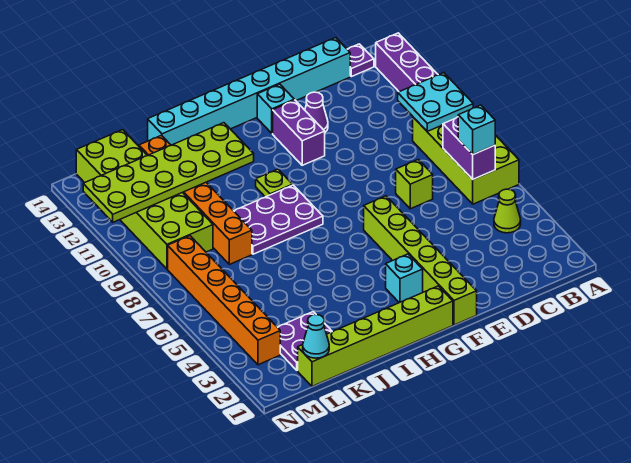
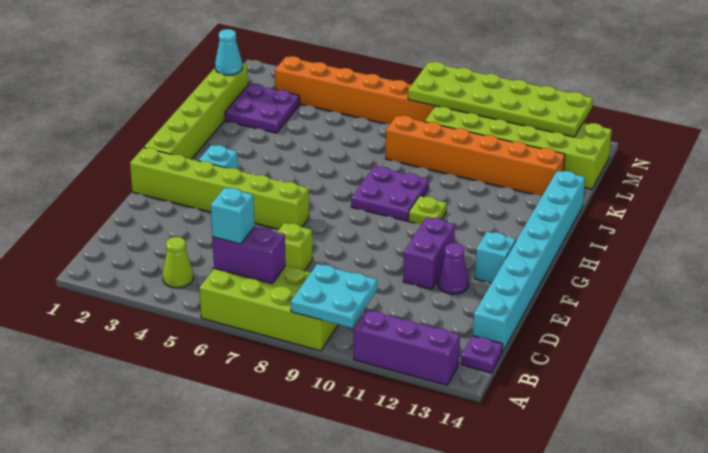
purple brick F11:F12 level 1 -> purple brick E11:F11 level 1
purple plate H8:J9 level 1 -> purple plate H8:I9 level 1
lime plate I11:N12 level 2 -> lime plate M8:N13 level 2

